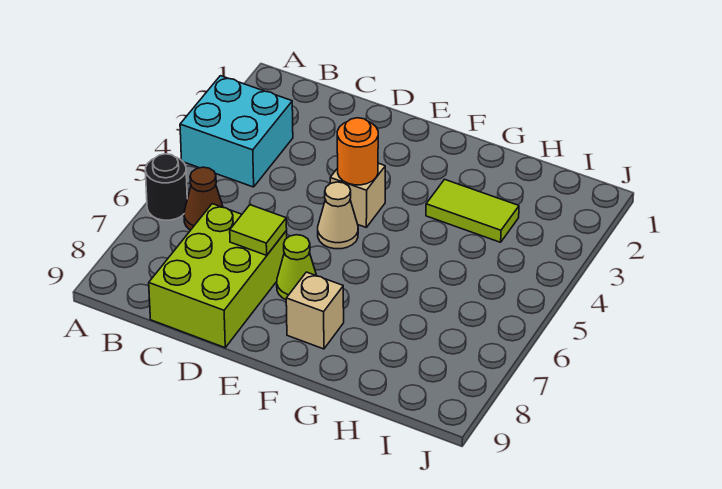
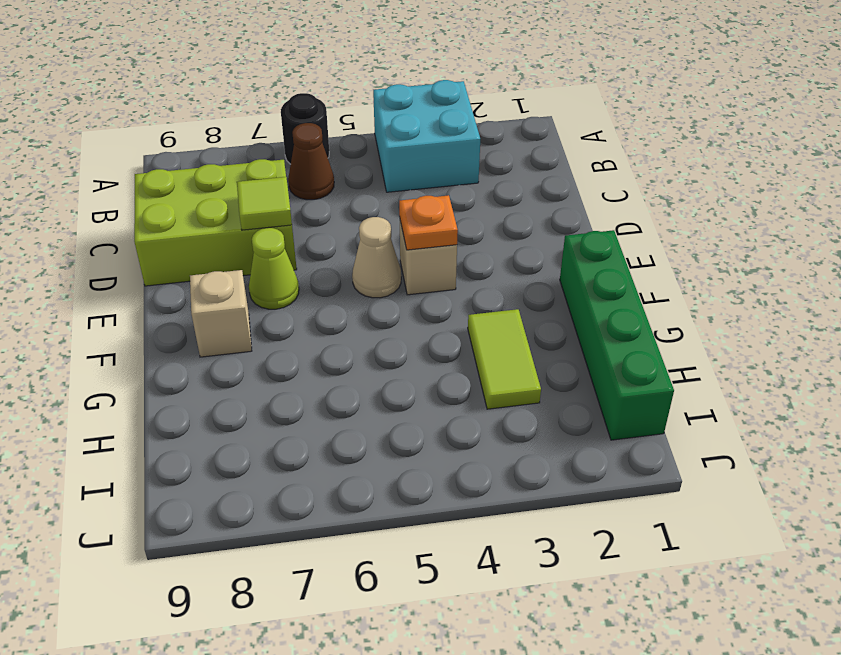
orange round brick E4 level 2 -> orange plate E4 level 2
none -> green brick F1:I1 level 1

